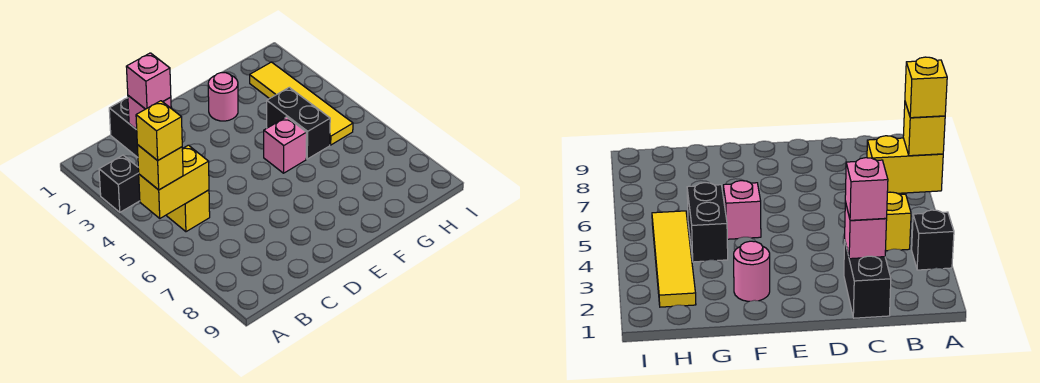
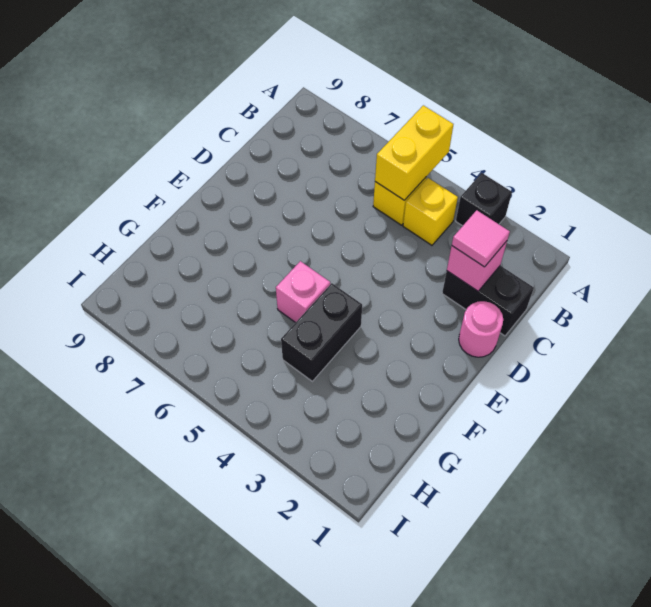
yellow brick A5 level 3 -> none
yellow brick A5 level 4 -> none
pink brick C2 level 3 -> pink tile C2 level 3
pink round brick F2 level 1 -> pink round brick D1 level 1
black brick G4:G5 level 1 -> black brick F4:G4 level 1
yellow tile H2:H5 level 1 -> none

